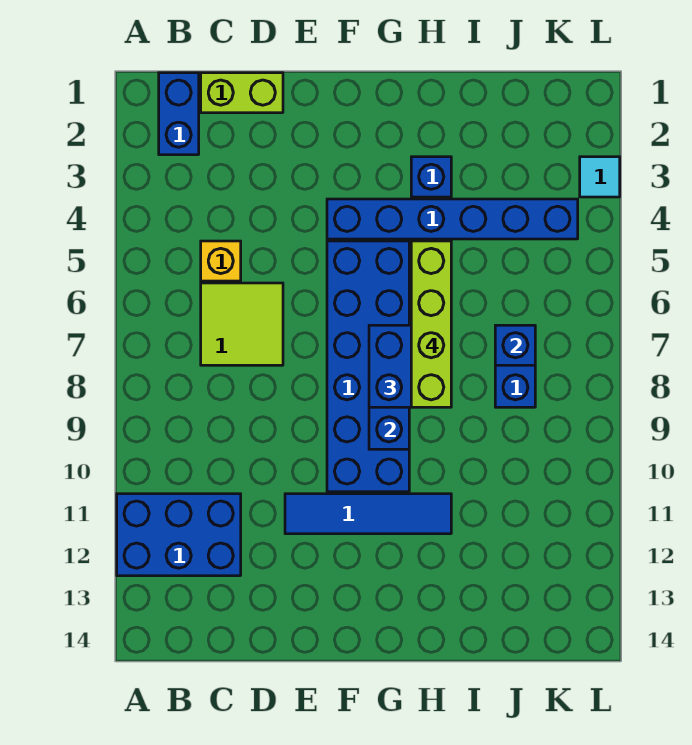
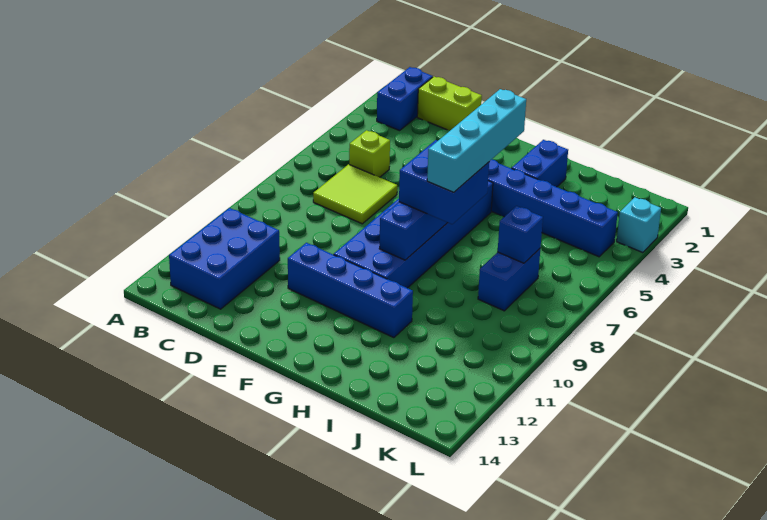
blue brick A11:C12 level 1 -> blue brick B11:C13 level 1
yellow brick C5 level 1 -> lime brick C5 level 1
blue tile E11:H11 level 1 -> blue brick E11:H11 level 1
blue brick H3 level 1 -> blue brick H2:H3 level 1
lime brick H5:H8 level 4 -> cyan brick H5:H8 level 4
cyan tile L3 level 1 -> cyan brick L3 level 1

